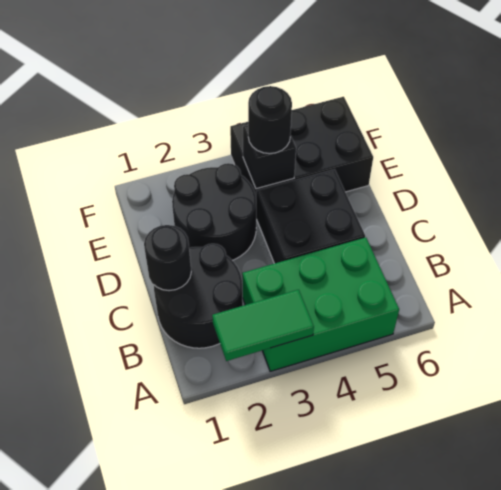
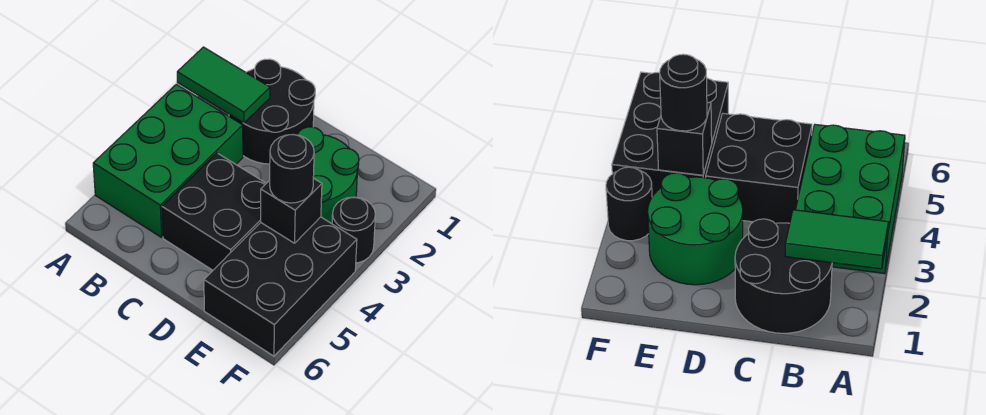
green tile A2:A3 level 2 -> green tile A2:B2 level 2
black round brick C1 level 2 -> black round brick F3 level 1
black round brick D2:E3 level 1 -> green round brick D2:E3 level 1

